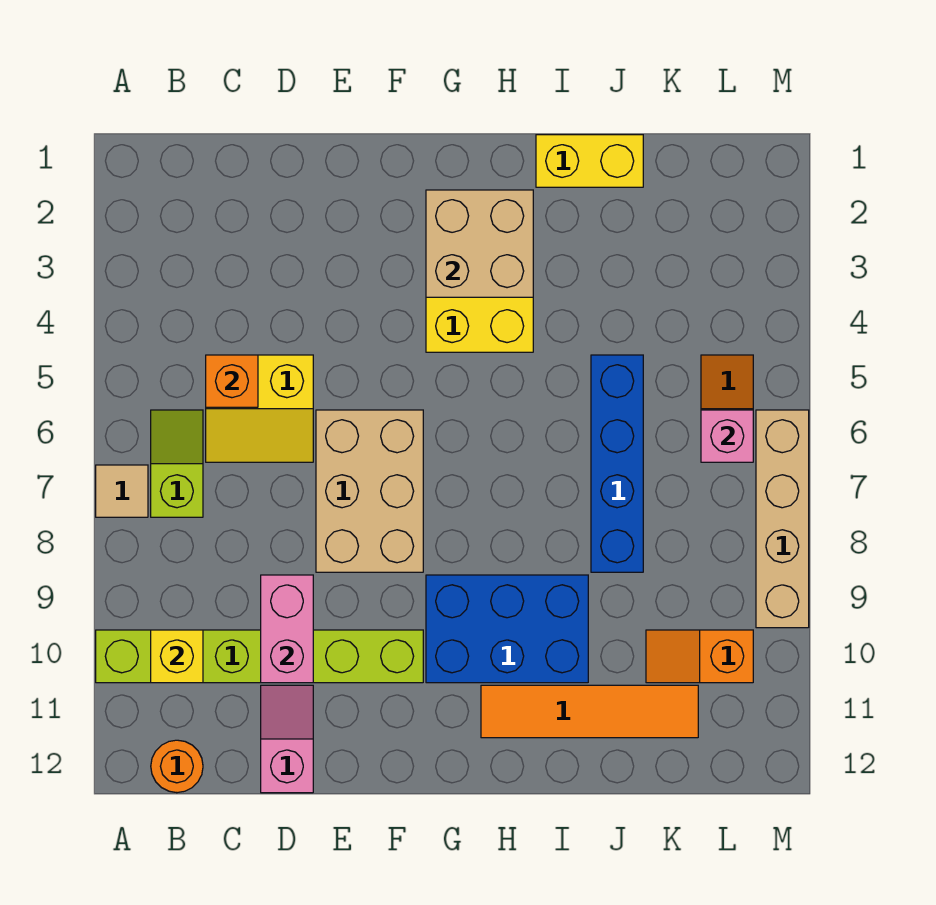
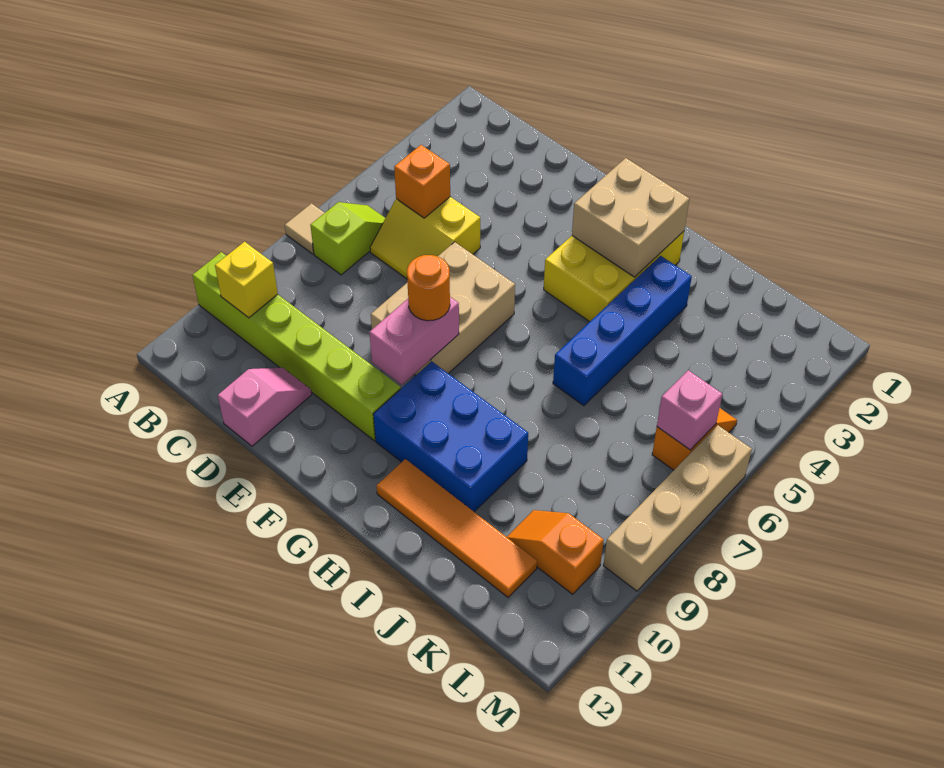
orange round brick B12 level 1 -> orange round brick F8 level 3
pink brick D9:D10 level 2 -> pink brick F8:F9 level 2
yellow brick I1:J1 level 1 -> none
blue brick J5:J8 level 1 -> blue brick I3:I6 level 1

